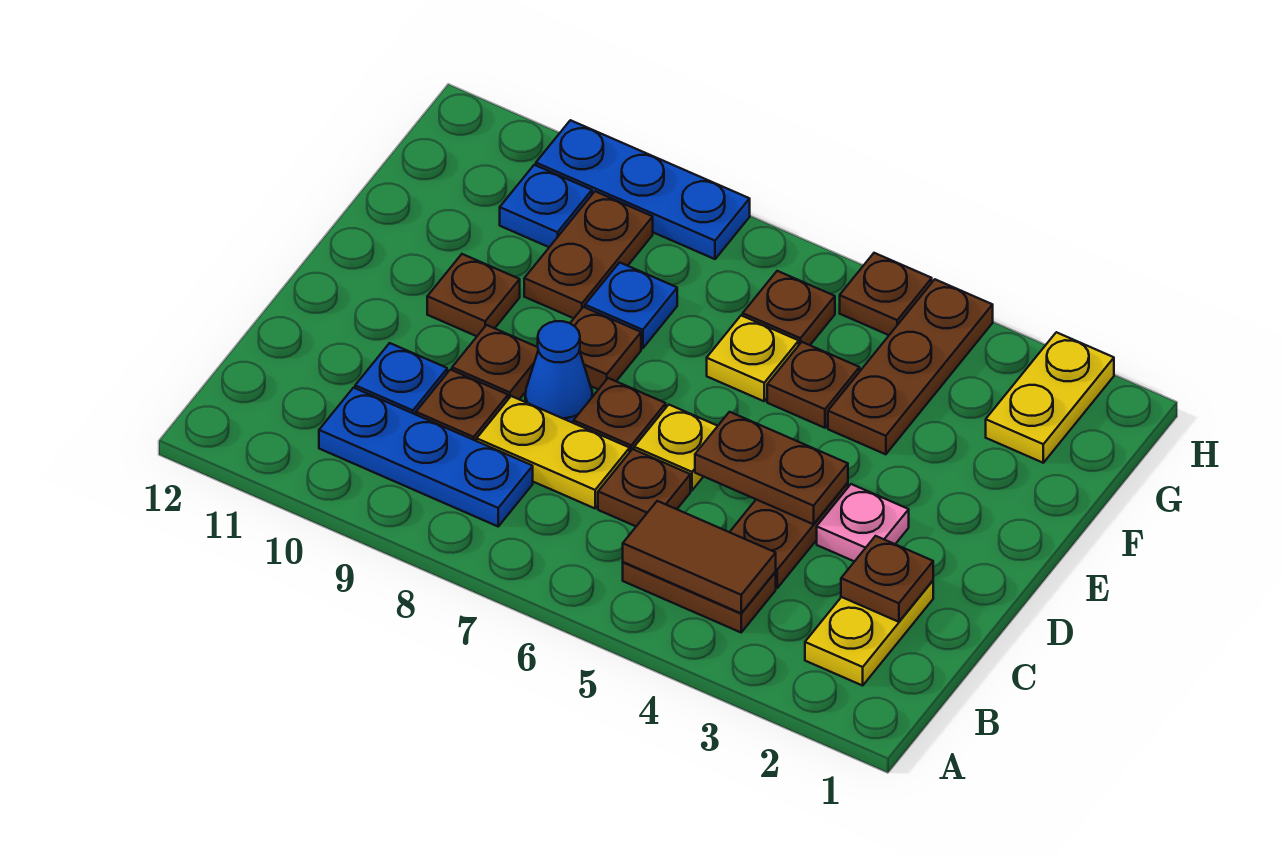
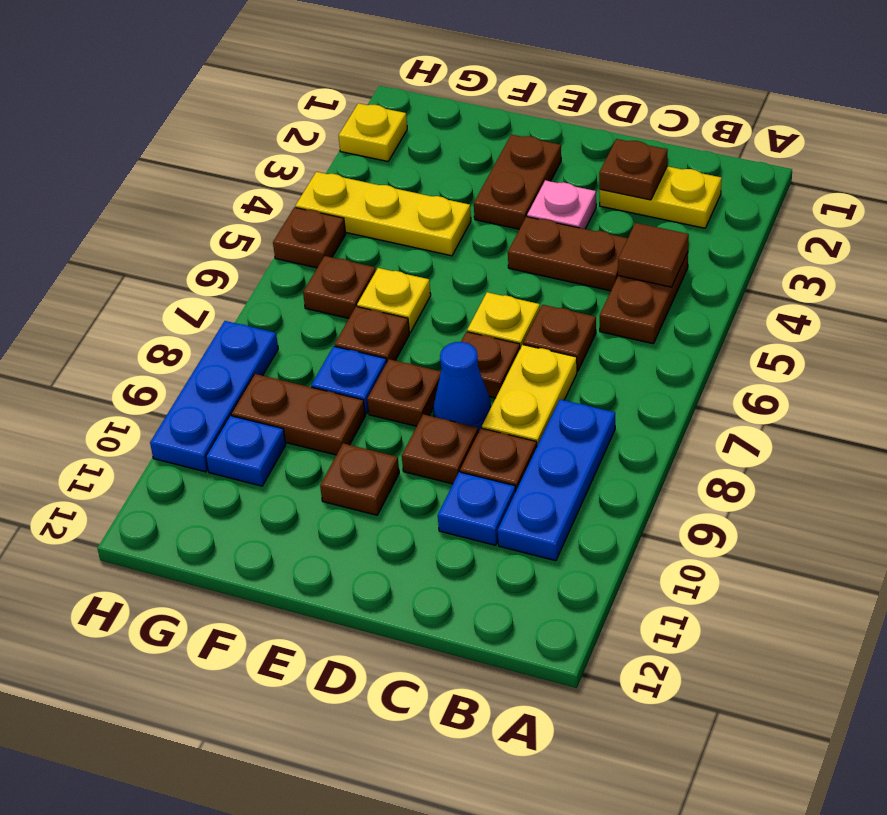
brown tile B4:B5 level 2 -> brown tile B4 level 2
brown plate D4:D5 level 2 -> brown plate E2:E3 level 1
brown plate F4:H4 level 1 -> yellow plate F4:H4 level 1
brown plate F5 level 1 -> brown plate F7 level 1
yellow plate G2:H2 level 1 -> yellow plate H2 level 1

